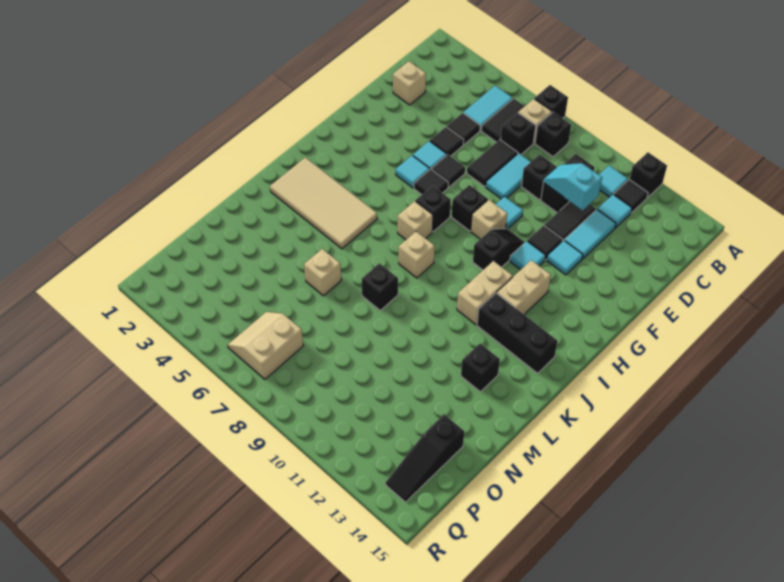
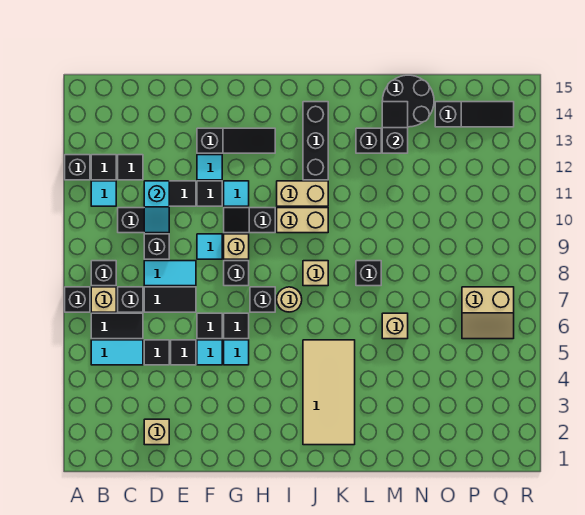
cyan tile C12 level 1 -> black tile C12 level 1
cyan tile D12:E12 level 1 -> none
none -> black slope F13:H13 level 1 top F
tan brick H12:I12 level 1 -> tan brick I10:J10 level 1
tan brick I7 level 1 -> tan round brick I7 level 1
none -> black slope M13:M14 level 2 top 13
none -> black round brick M14:N15 level 1

